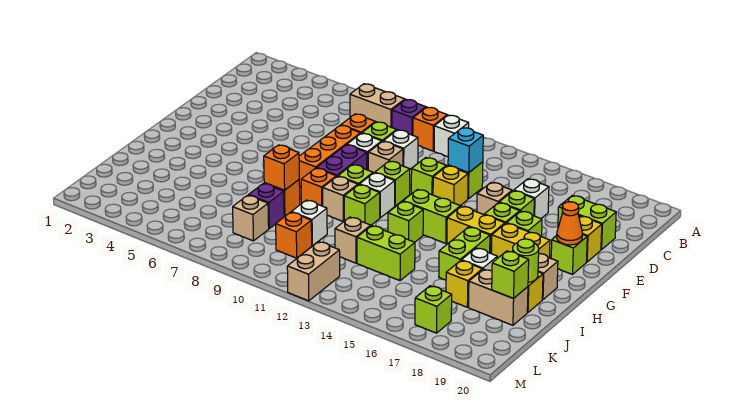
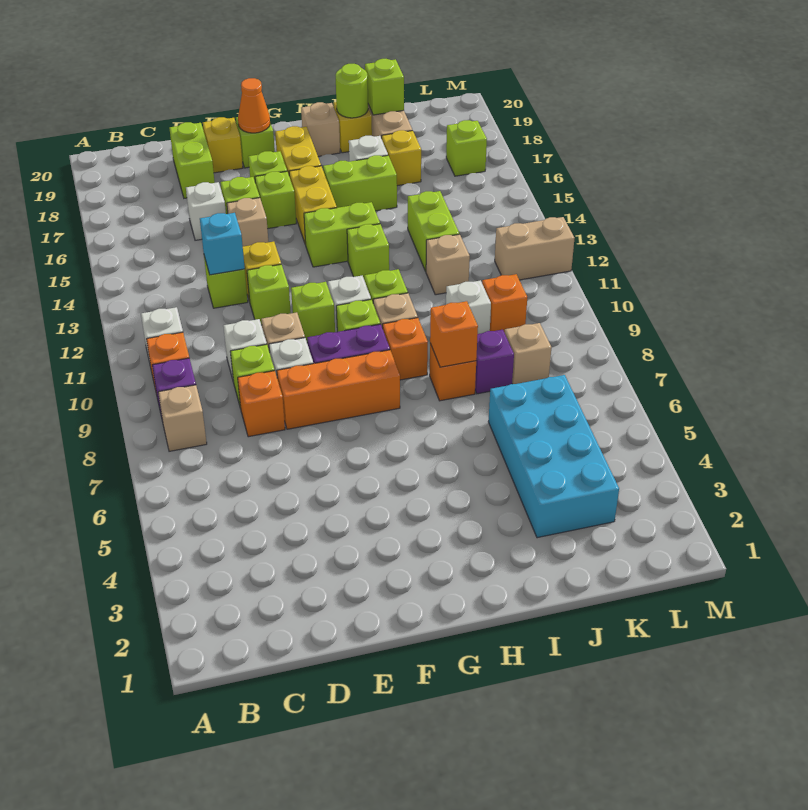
tan brick B7:B8 level 1 -> tan brick B8 level 1
lime brick G13:G14 level 1 -> lime brick G14:H14 level 1
none -> cyan brick J3:K6 level 1

